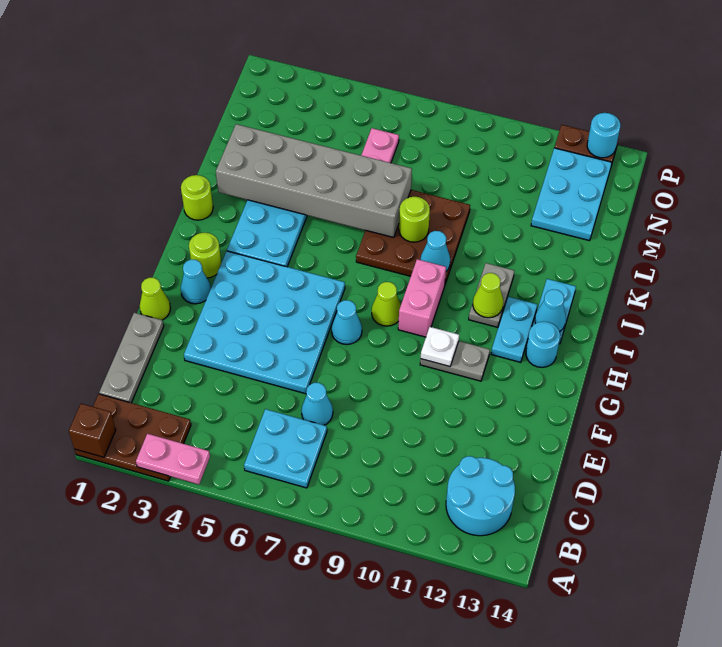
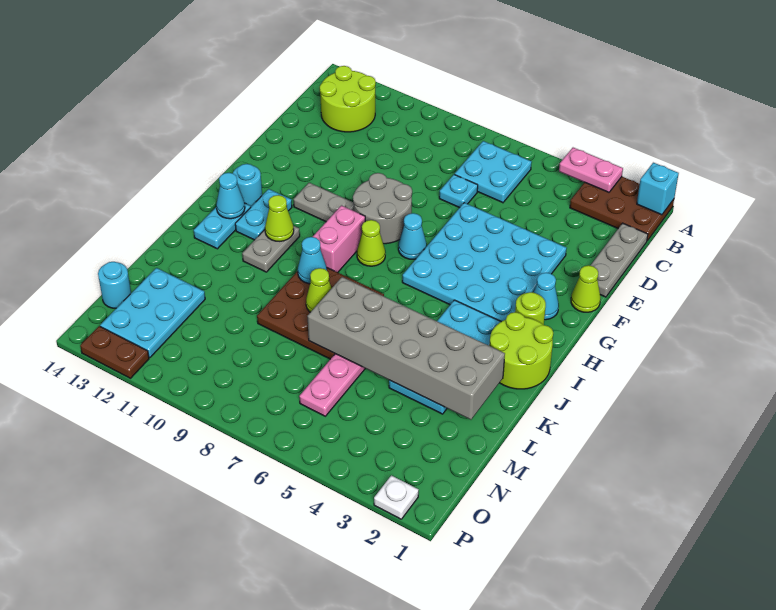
brown brick A1 level 2 -> cyan brick A1 level 2
cyan round brick B12:C13 level 1 -> lime round brick B12:C13 level 1
cyan cone D7 level 1 -> cyan plate D7 level 1
none -> grey round brick F8:G9 level 1
white plate G10 level 2 -> white plate P2 level 1
lime round brick J1 level 1 -> lime round brick I1:J2 level 1
lime round brick K8 level 2 -> lime cone K8 level 2
cyan round brick P13 level 2 -> cyan round brick N14 level 1

